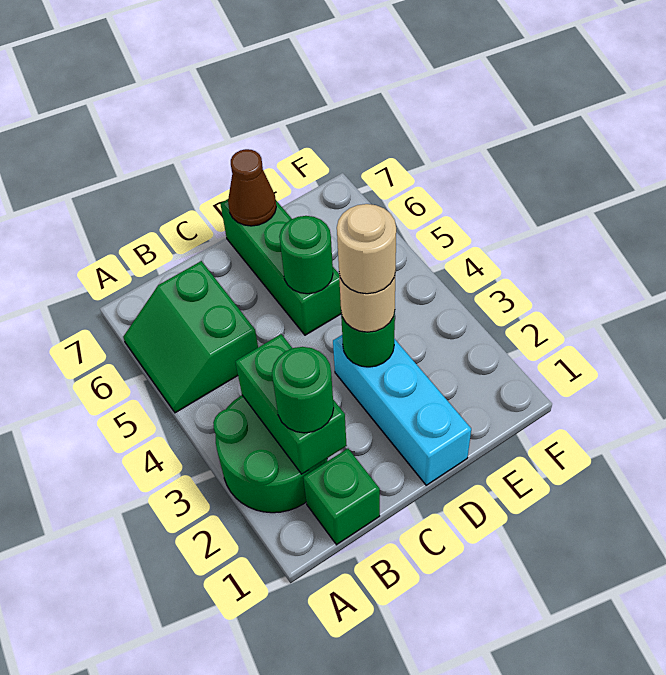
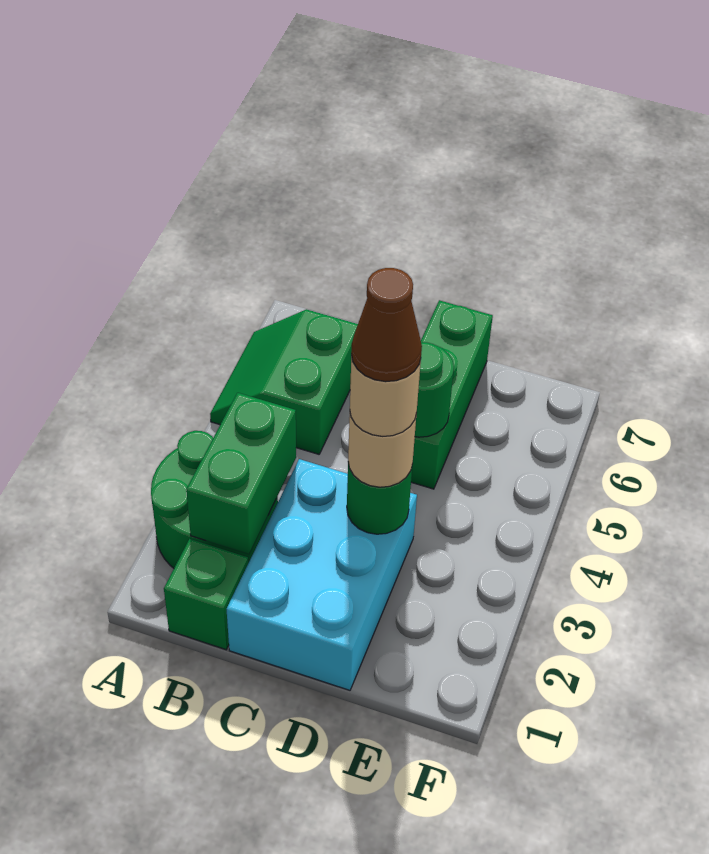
green round brick B2 level 3 -> none
cyan brick D1:D3 level 1 -> cyan brick C1:D3 level 1
brown cone D7 level 2 -> brown cone D3 level 5

